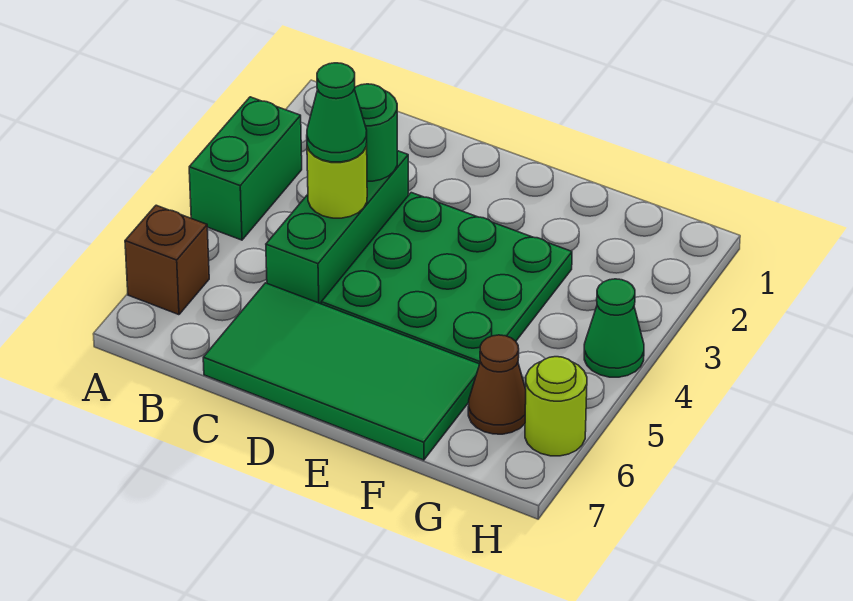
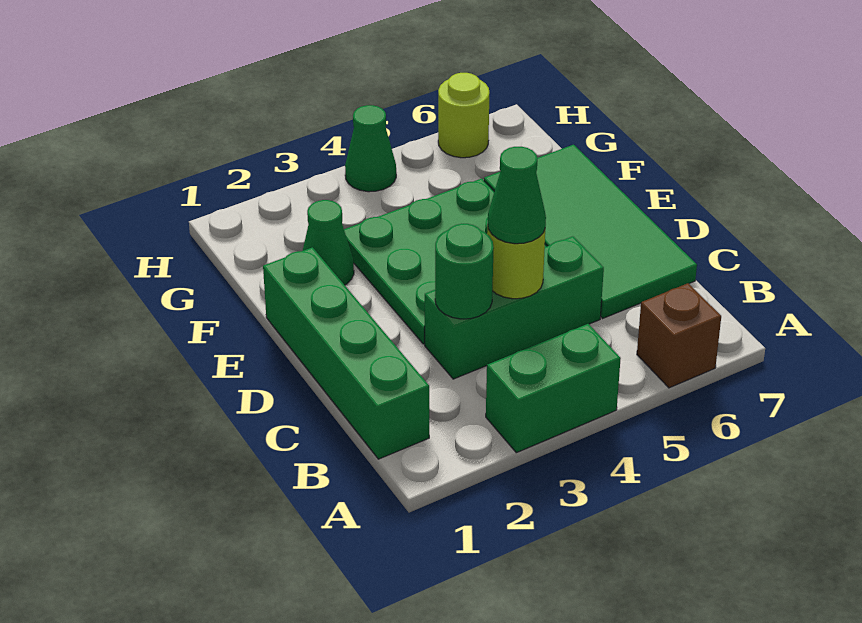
none -> green brick B1:E1 level 1
none -> green cone F2 level 1
brown cone G6 level 1 -> none

